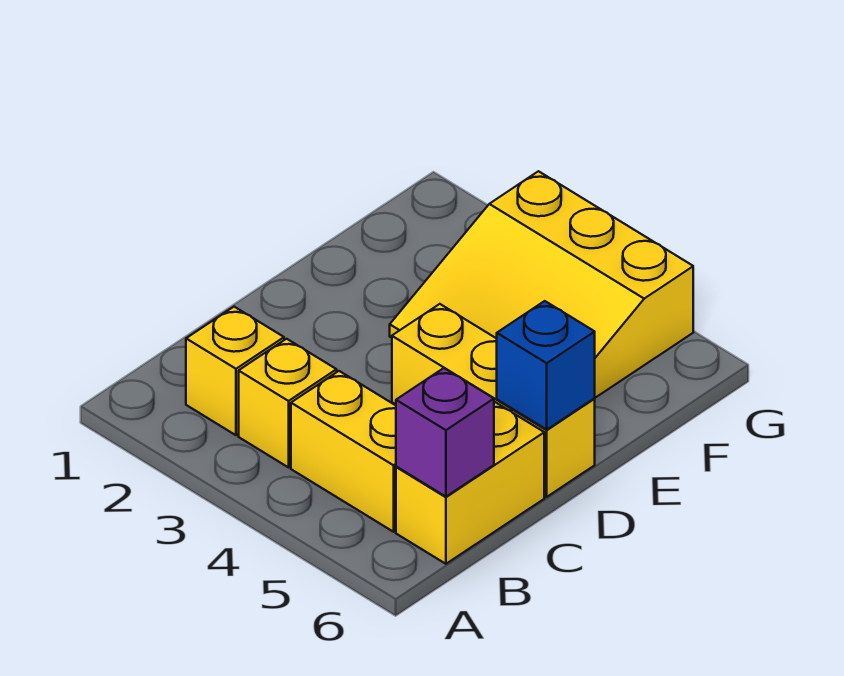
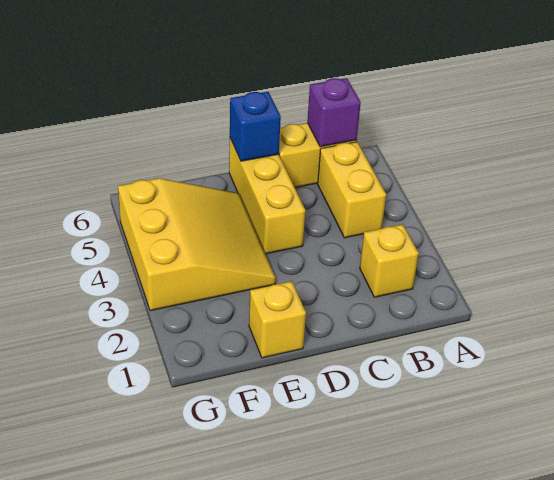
yellow brick B3 level 1 -> yellow brick E1 level 1

